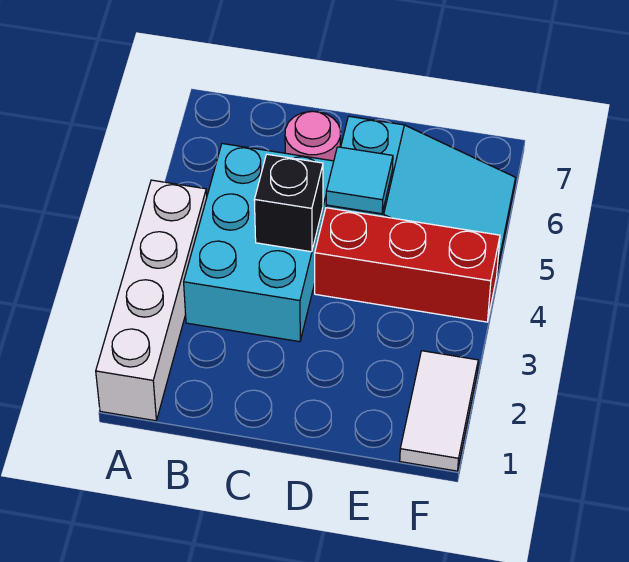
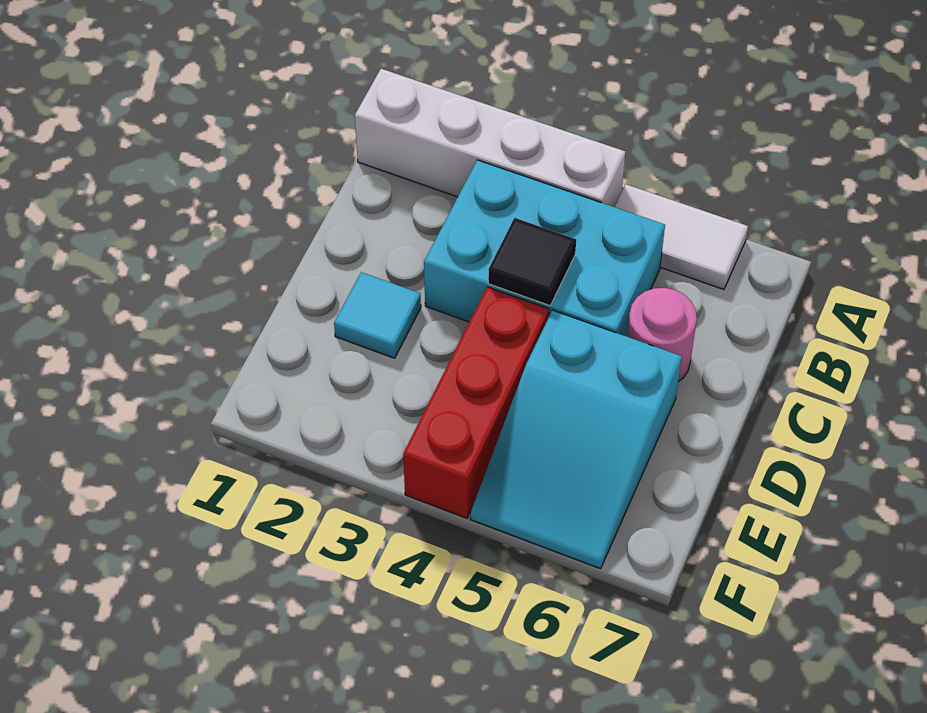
black brick C4 level 2 -> black tile C4 level 2
cyan tile D5 level 2 -> cyan tile D2 level 1
white tile F1:F2 level 1 -> white tile A5:A6 level 1

